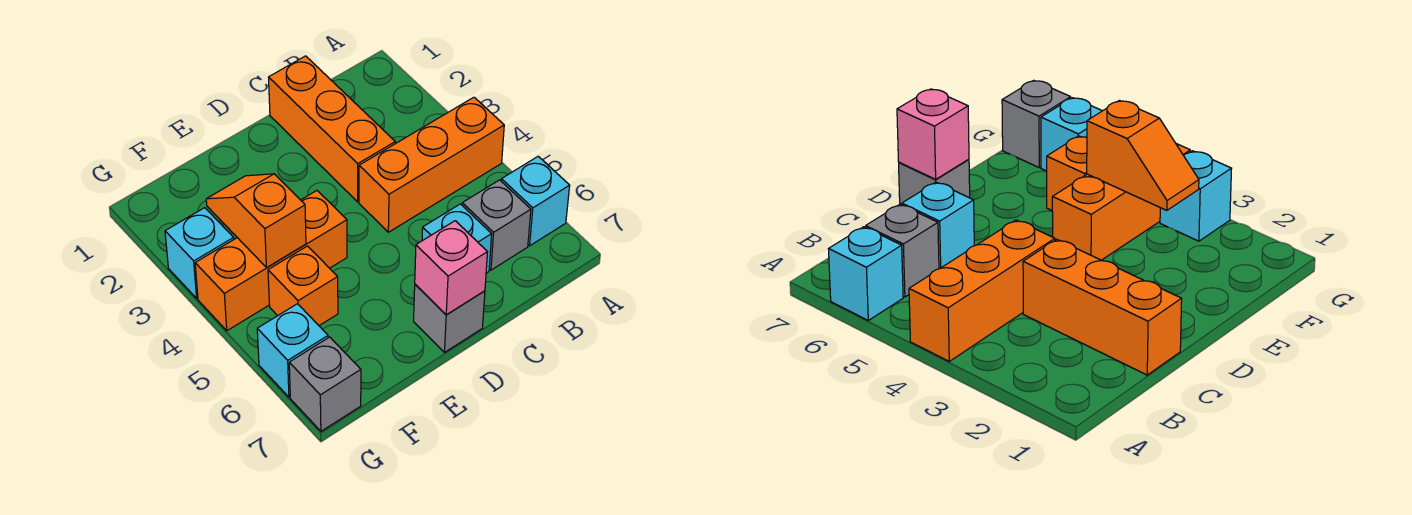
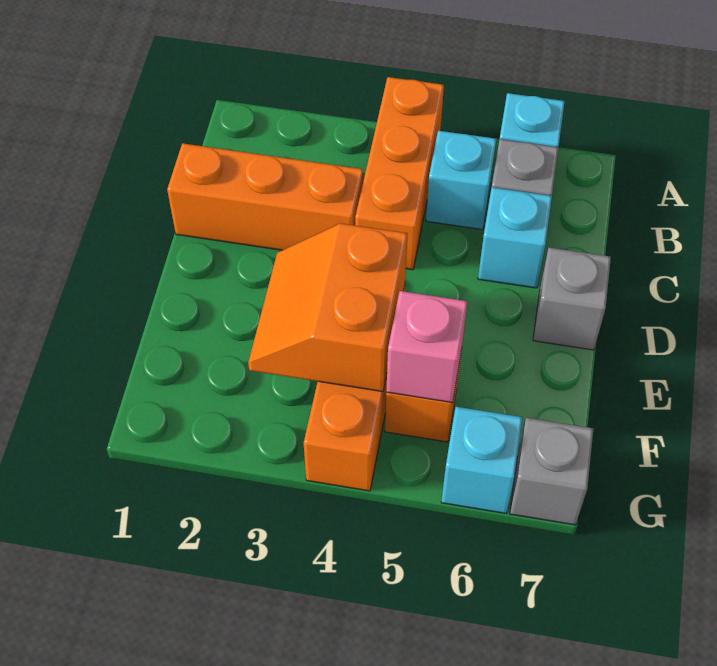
pink brick D7 level 2 -> pink brick F5 level 2
orange slope F3:F4 level 2 top 4 -> orange slope E3:F4 level 2 top 4
cyan brick G3 level 1 -> cyan brick B5 level 1

